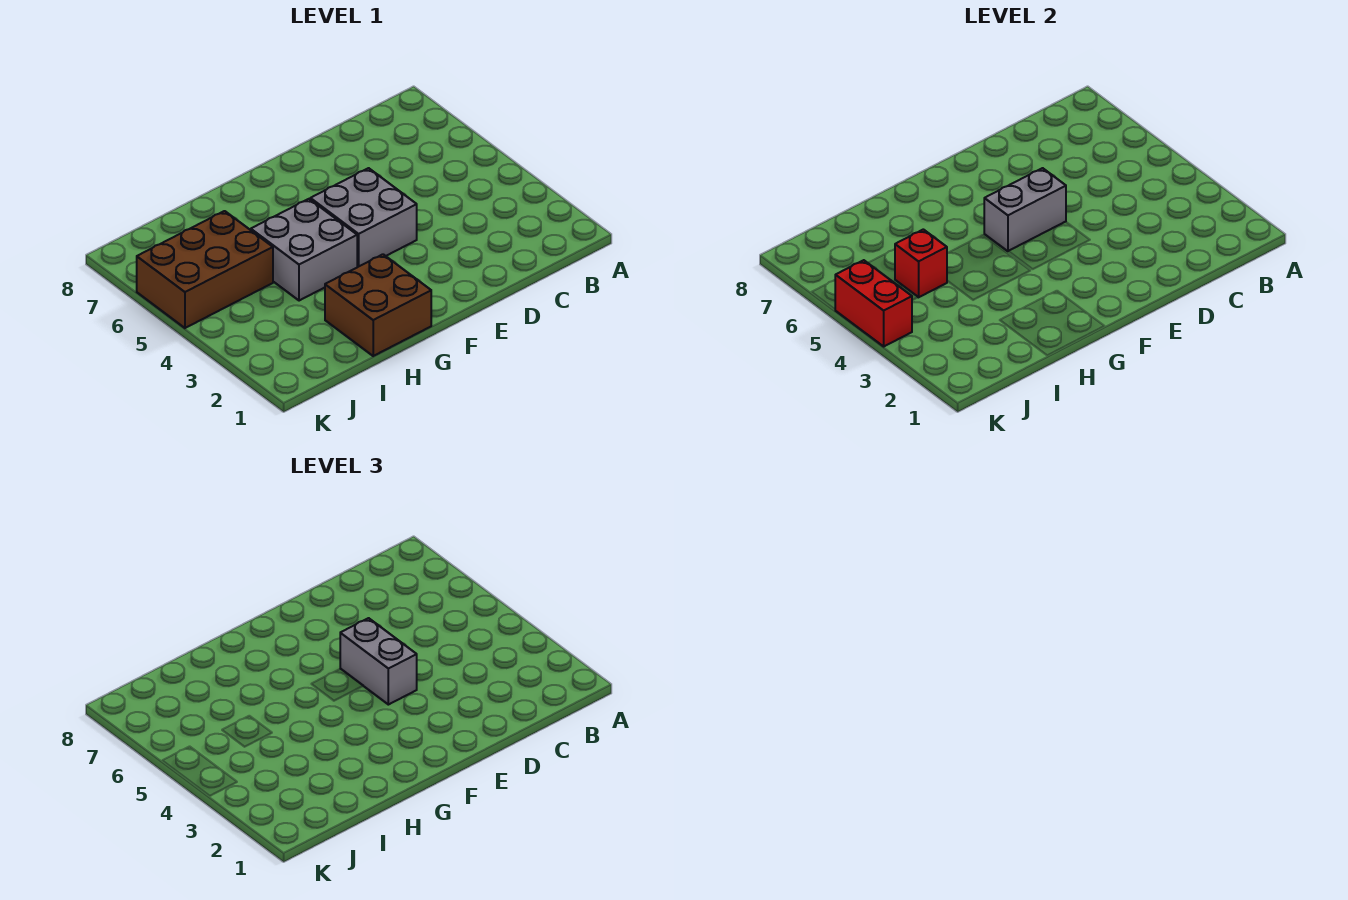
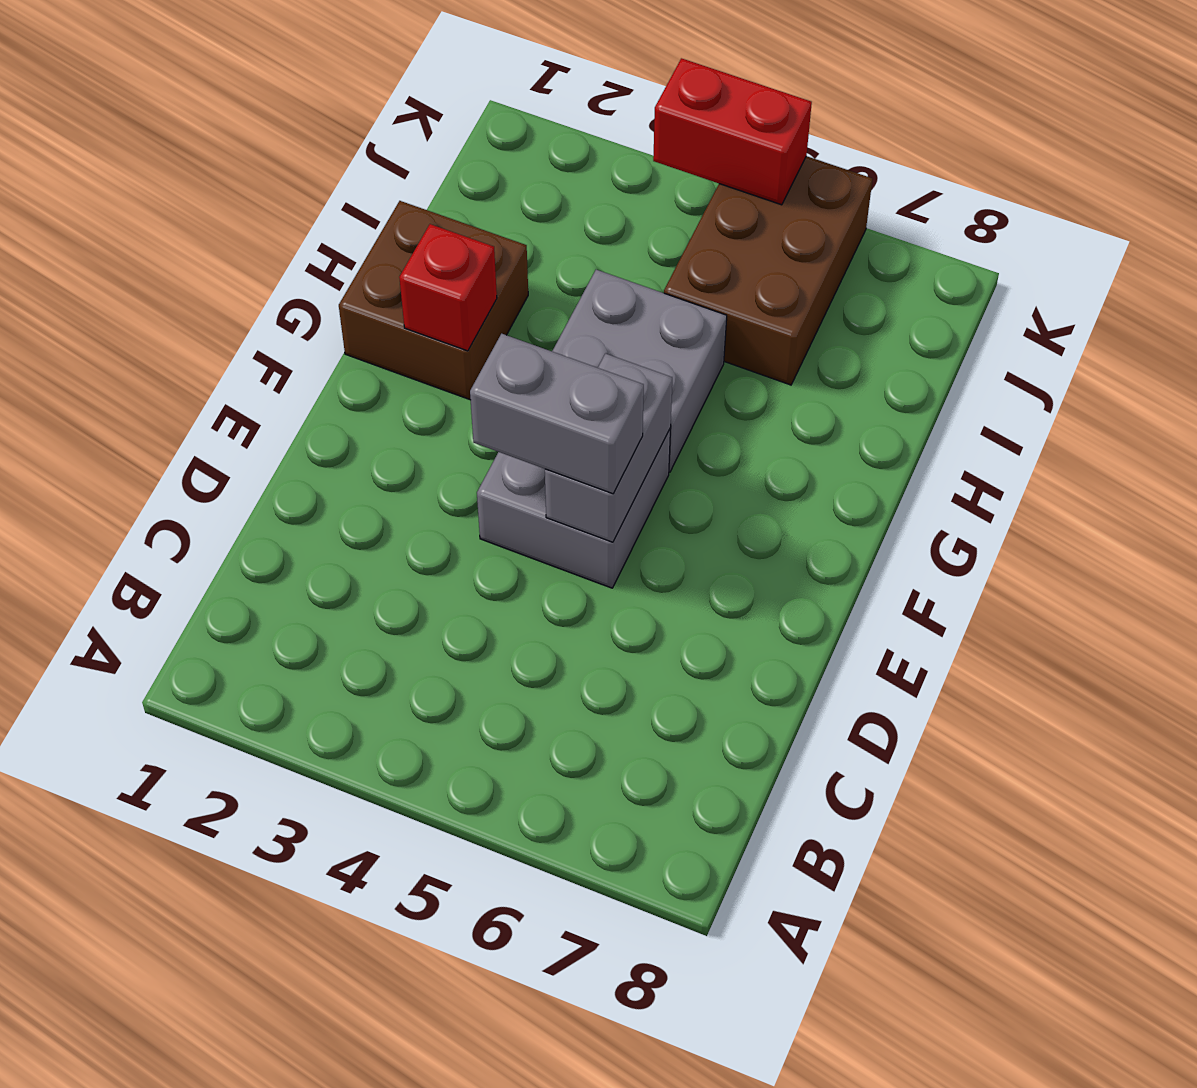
red brick I5 level 2 -> red brick G2 level 2

